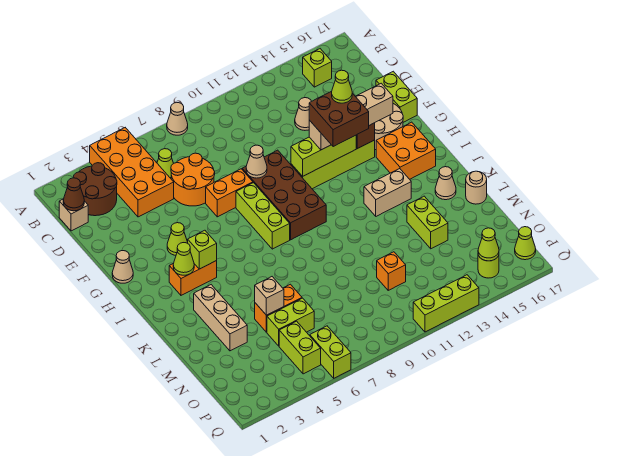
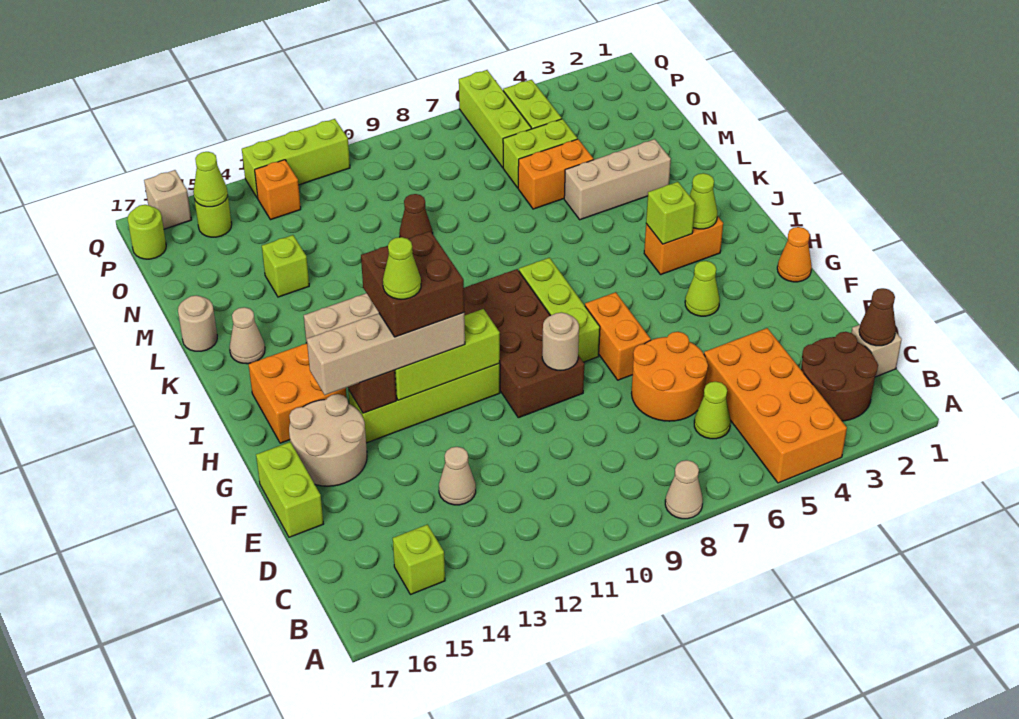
orange brick F7:F8 level 1 -> orange brick F7:G7 level 1
tan cone F9 level 2 -> tan round brick F9 level 2
tan cone G1 level 1 -> orange cone G1 level 1
tan brick K3:M3 level 1 -> tan brick L3:L5 level 1
lime brick L14:M14 level 1 -> lime brick M14 level 1
tan brick M5 level 2 -> tan brick Q16 level 1
none -> brown cone M10 level 1
orange brick N11 level 1 -> orange brick P13 level 1
lime brick P6:Q6 level 1 -> lime brick O6:Q6 level 1
lime cone P17 level 1 -> lime round brick P17 level 1

